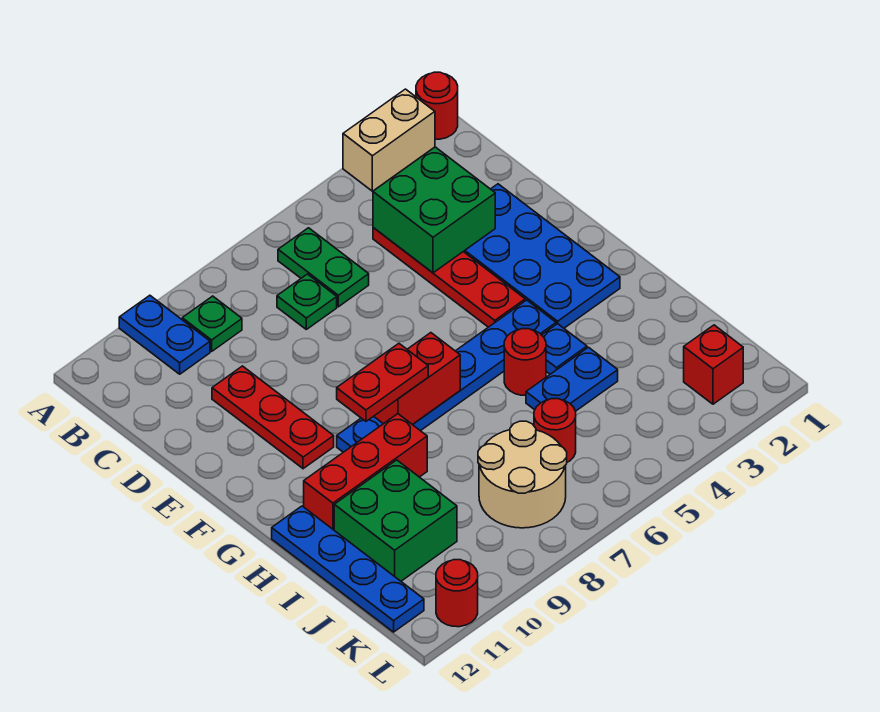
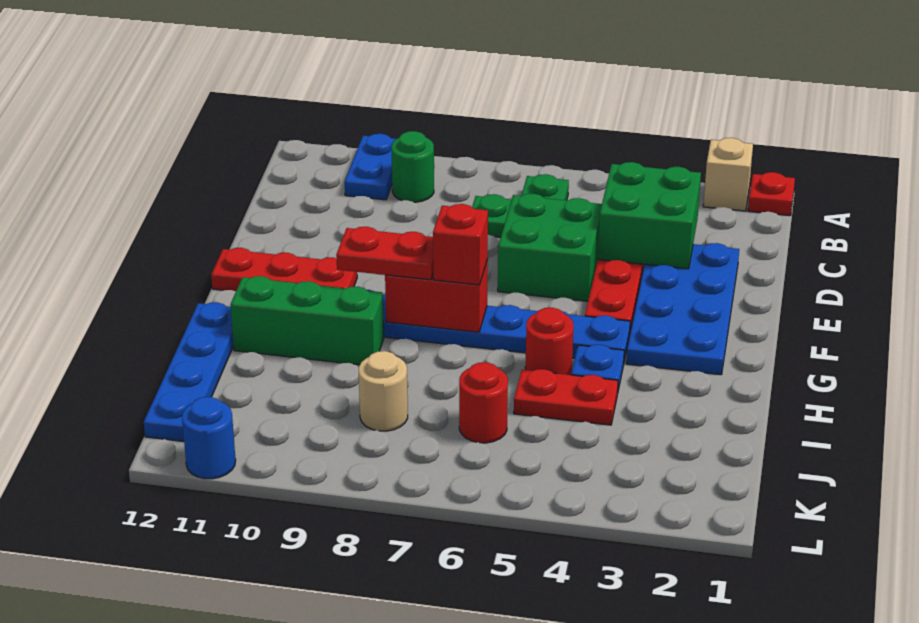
red round brick A1 level 1 -> red plate A1 level 1
tan brick A2:A3 level 1 -> tan brick A2 level 1
green plate B9 level 1 -> green round brick B9 level 1
red plate D10:F10 level 1 -> red plate F10:F12 level 1
red brick H9:H11 level 1 -> green brick H9:H11 level 1
blue plate I4:I5 level 1 -> red plate I4:I5 level 1
green brick I10:J11 level 1 -> green brick D5:E6 level 1
tan round brick J7:K8 level 1 -> tan round brick J8 level 1
red brick K2 level 1 -> red brick G7 level 3
red round brick L11 level 1 -> blue round brick L11 level 1

